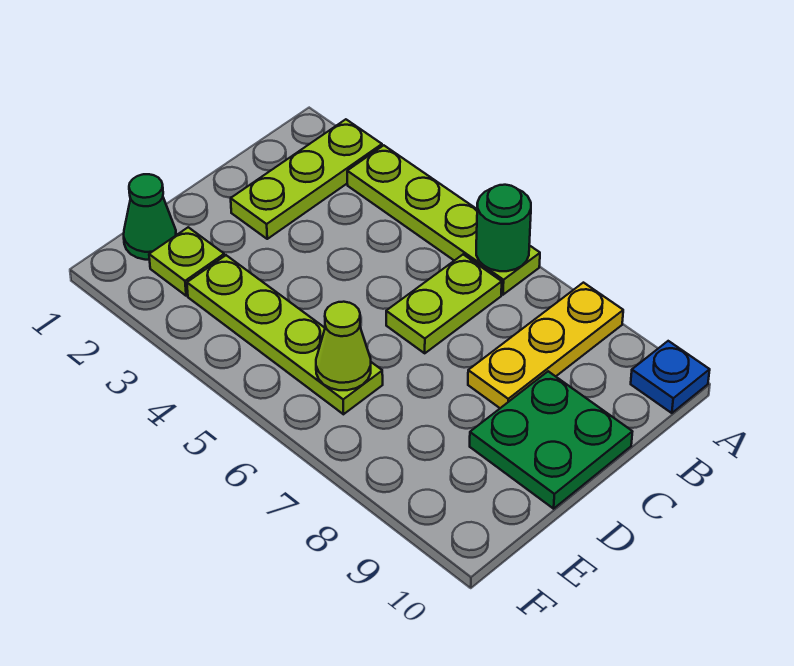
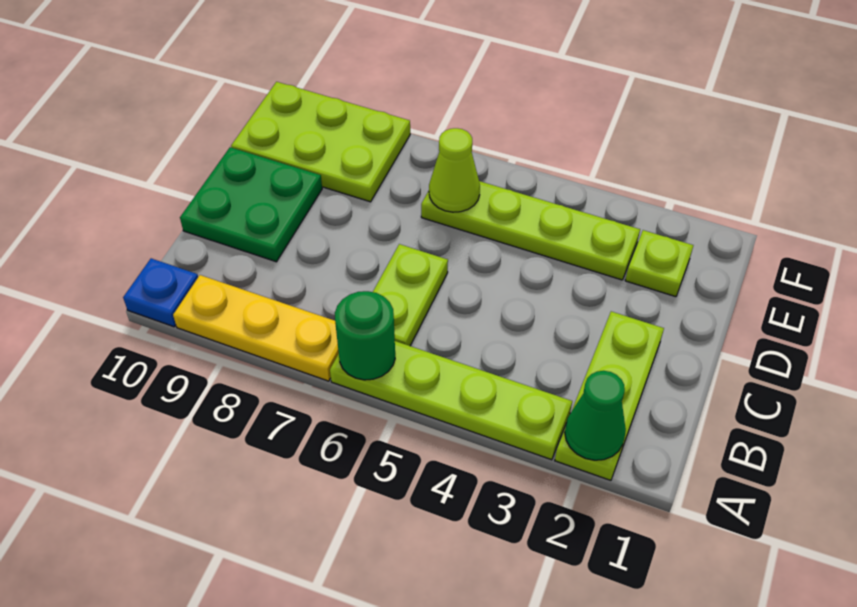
yellow plate A8:C8 level 1 -> yellow plate A7:A9 level 1
green cone E1 level 1 -> green cone A2 level 2
none -> lime plate E8:F10 level 1

